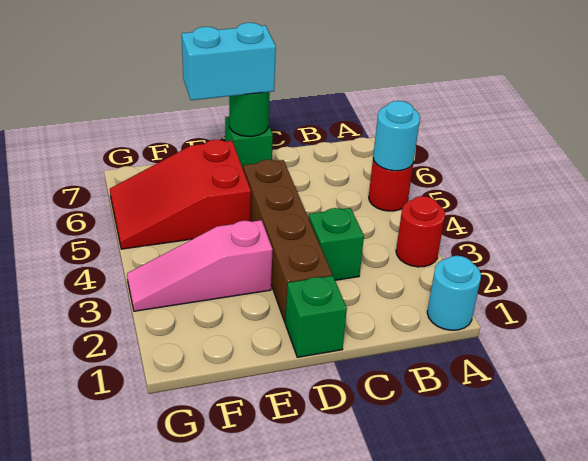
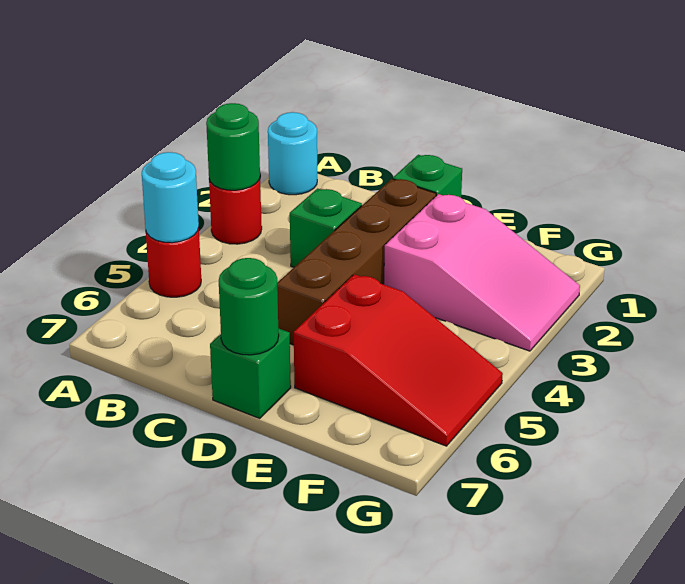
none -> green round brick A3 level 2
cyan brick D7:E7 level 3 -> none
pink slope E3:G3 level 1 top E -> pink slope E2:G3 level 1 top E

